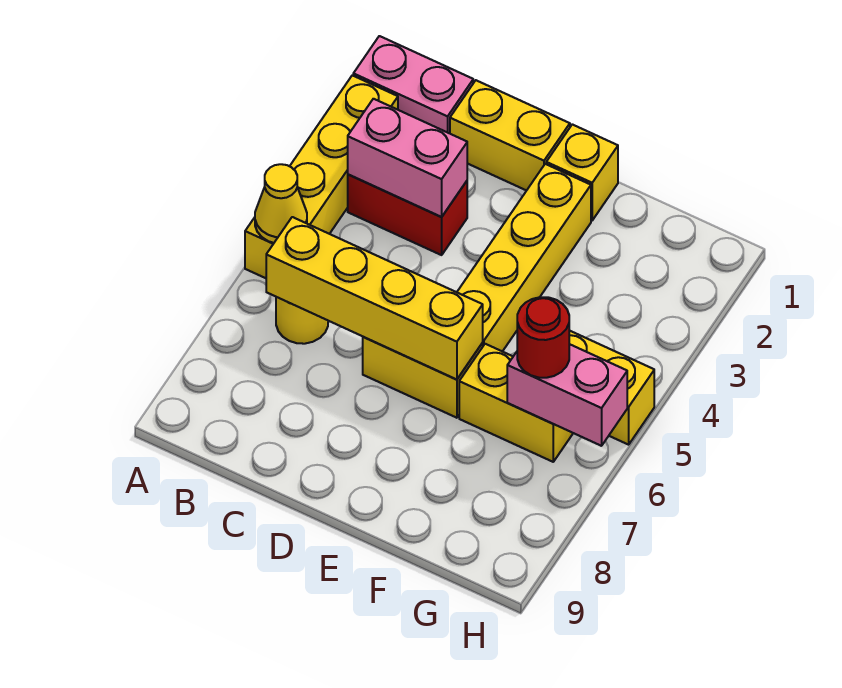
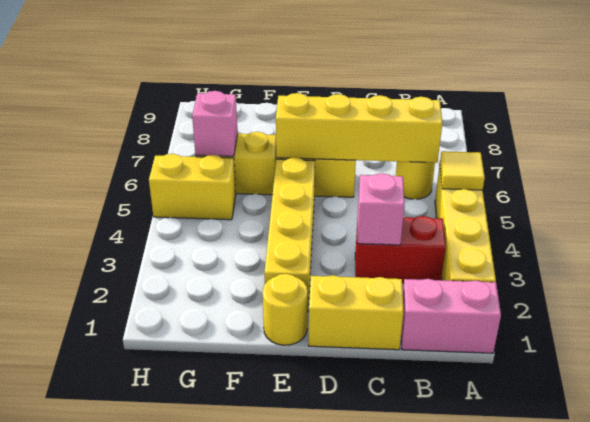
yellow cone A5 level 2 -> yellow tile A5 level 2
pink brick B3:C3 level 2 -> pink brick C3 level 2
yellow brick E1 level 1 -> yellow round brick E1 level 1
pink brick G6:H6 level 2 -> pink brick G6 level 2
red round brick G6 level 3 -> none

